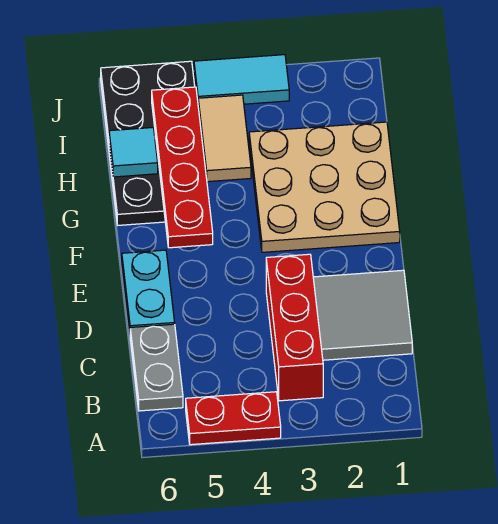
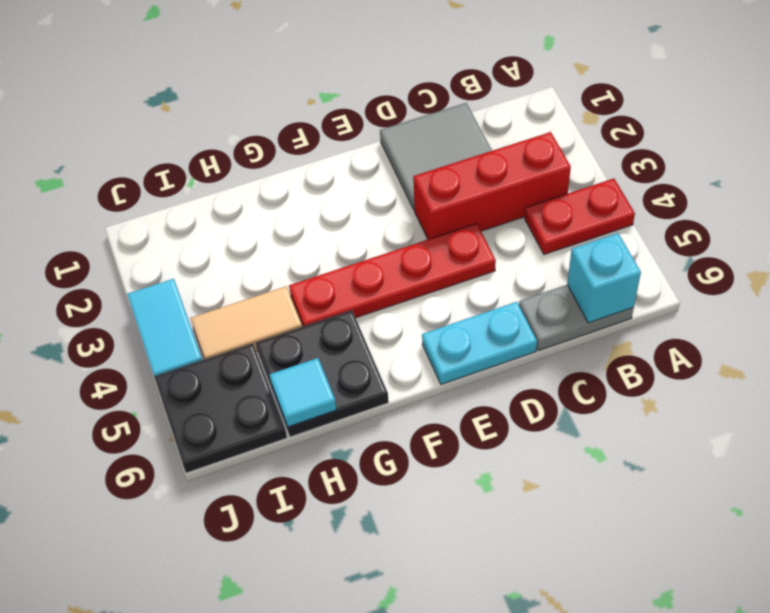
red plate A4:A5 level 1 -> red plate A4:B4 level 1
none -> cyan brick B6 level 2
tan plate F1:H3 level 1 -> none
red plate F5:I5 level 2 -> red plate D4:G4 level 1

